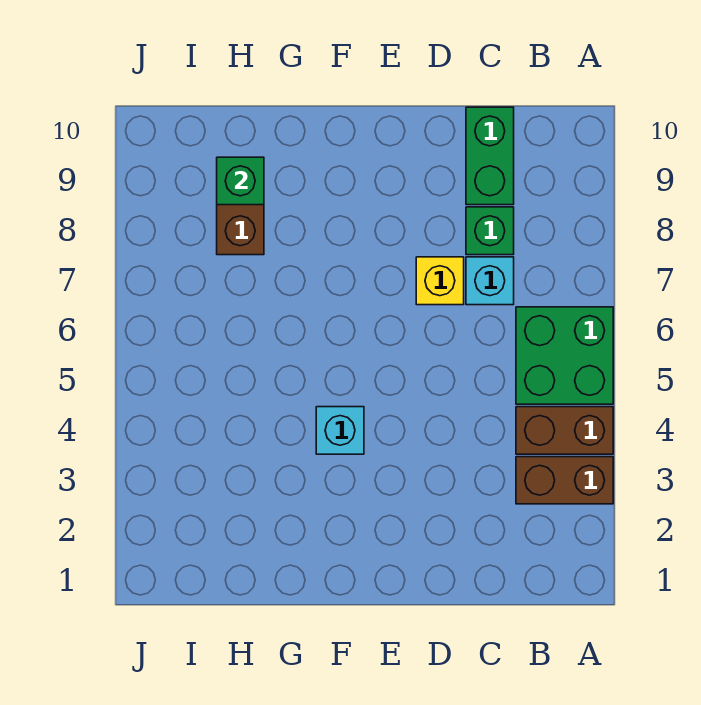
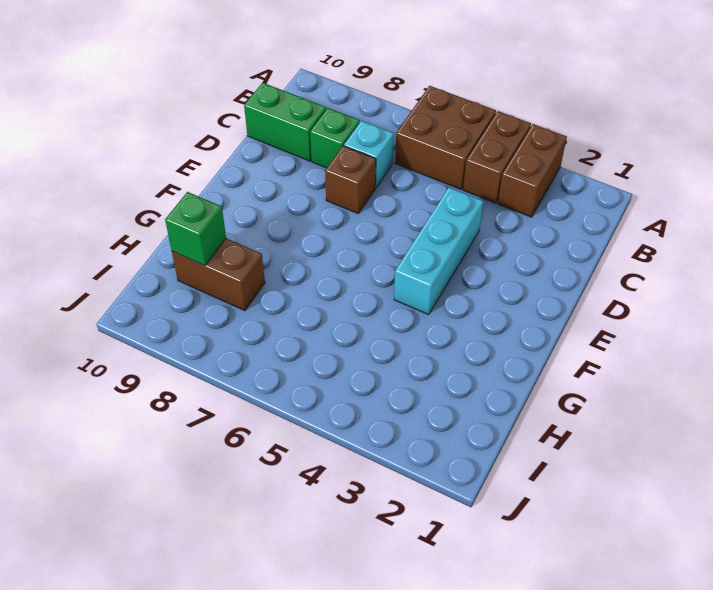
green brick A5:B6 level 1 -> brown brick A5:B6 level 1
yellow brick D7 level 1 -> brown brick D7 level 1
cyan brick F4 level 1 -> cyan brick D4:F4 level 1

